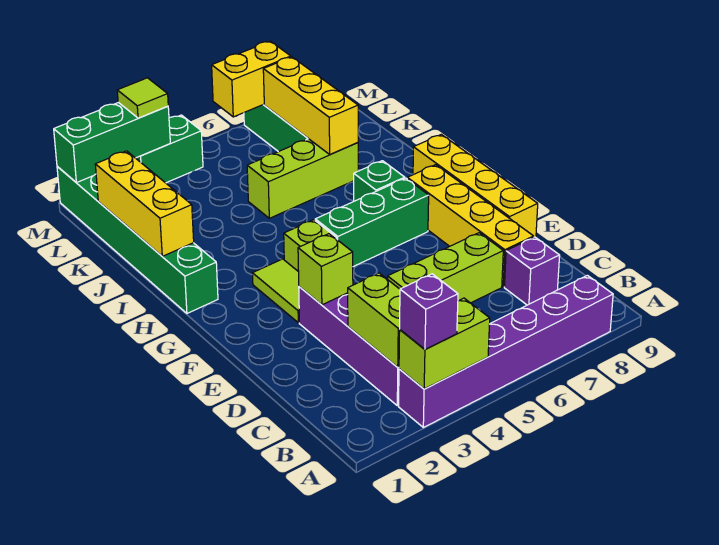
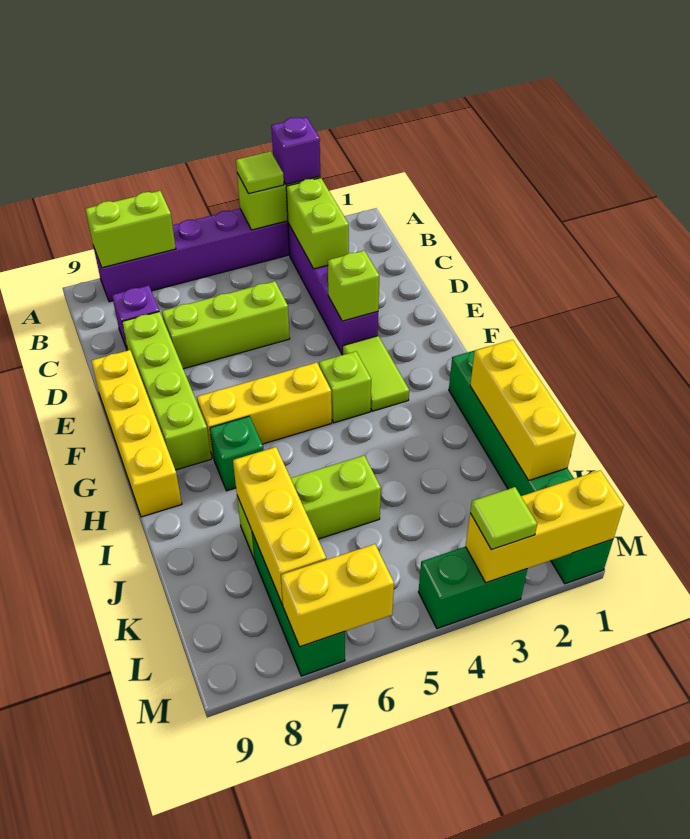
none -> lime tile A4 level 3
none -> lime brick A7:A8 level 2
yellow brick D8:G8 level 1 -> lime brick D8:G8 level 1
green brick G5:G7 level 1 -> yellow brick G5:G7 level 1
green brick M1:M3 level 2 -> yellow brick M1:M3 level 2

